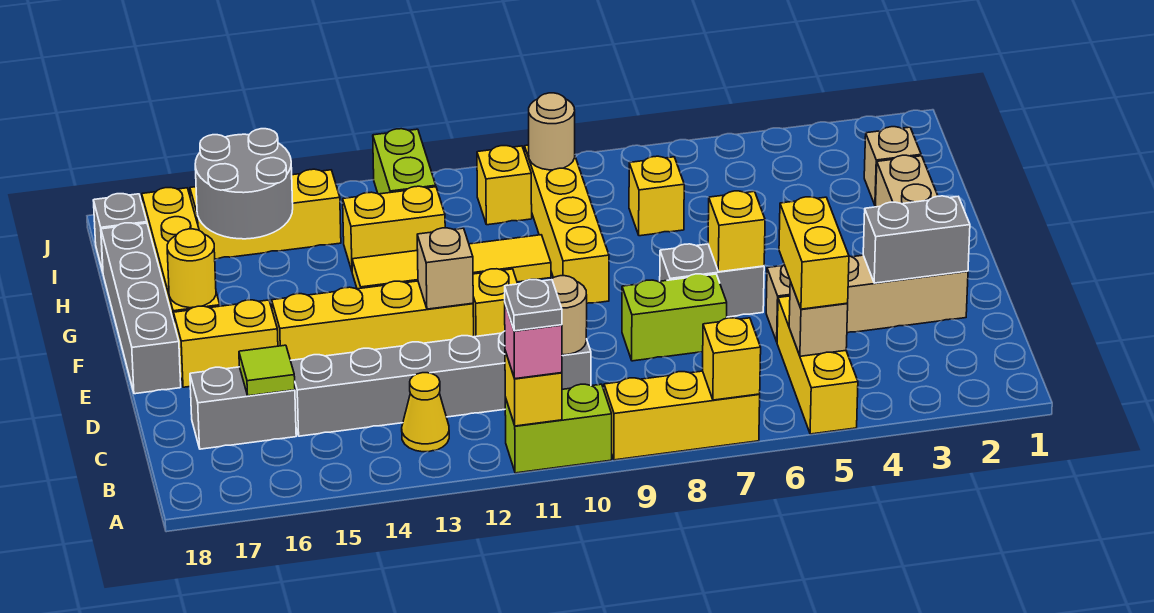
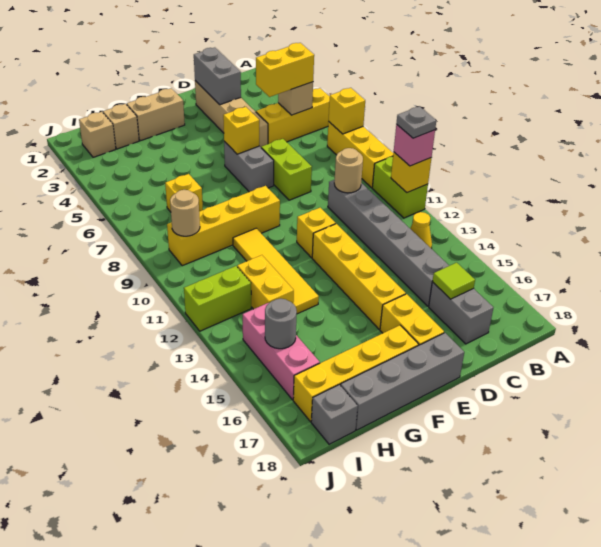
tan brick E12 level 2 -> tan brick I2 level 1
yellow round brick F17 level 2 -> none
grey round brick H15:I16 level 2 -> grey round brick I15 level 2
yellow brick I10 level 1 -> none
yellow brick I14:I16 level 1 -> pink brick I14:I16 level 1

